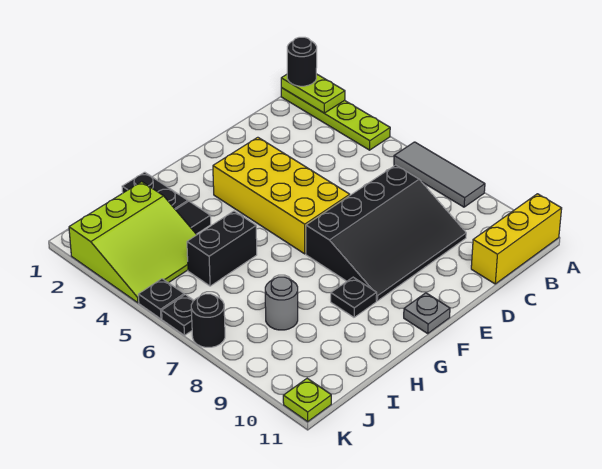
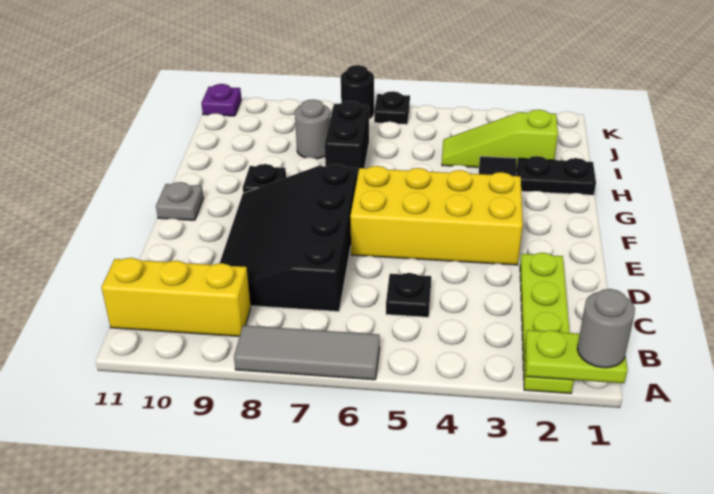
lime plate A1:A4 level 1 -> lime plate A2:D2 level 1
black round brick A1 level 3 -> grey round brick A1 level 3
yellow brick A11:C11 level 1 -> yellow brick B9:B11 level 1
black brick H5:I5 level 1 -> black brick H7:I7 level 1
lime slope I2:K4 level 1 top 2 -> lime slope I2:I4 level 1 top 2
black plate K5 level 1 -> black plate C5 level 1
lime plate K11 level 1 -> purple plate K11 level 1

